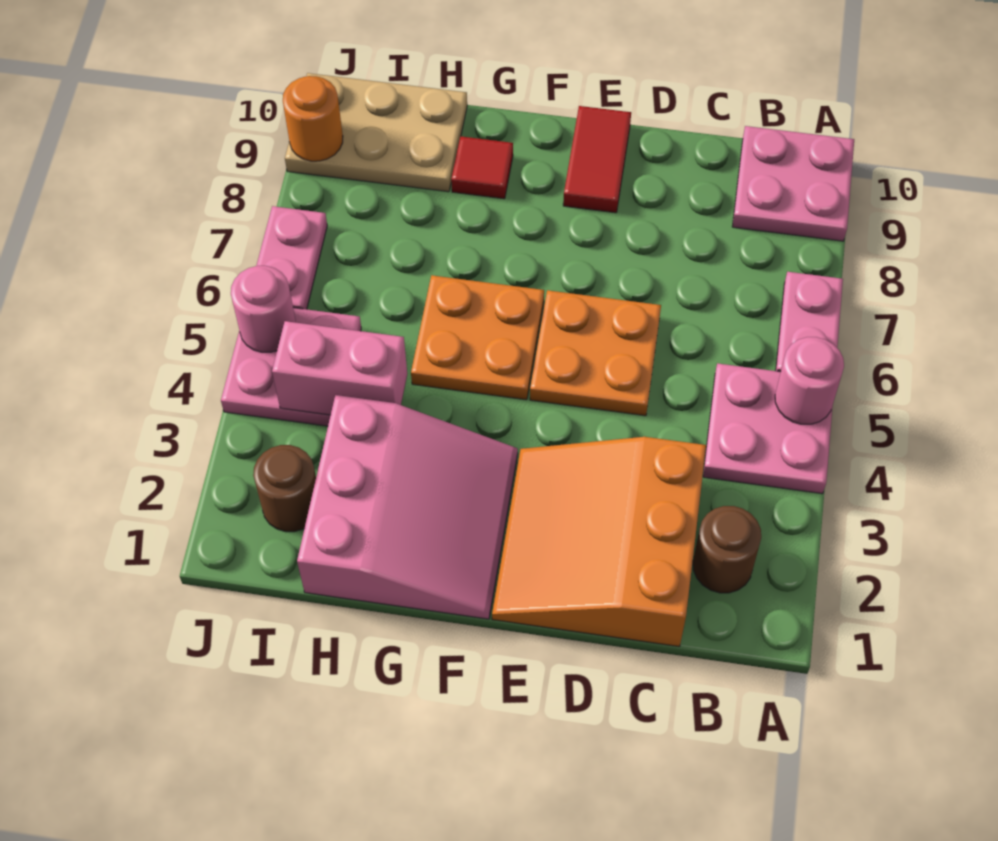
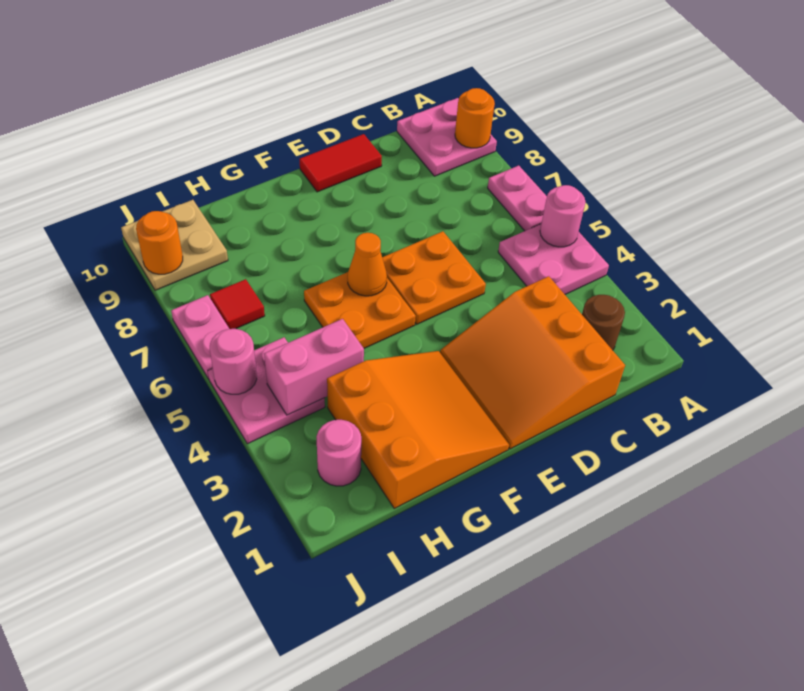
none -> orange round brick A9 level 2
red tile E9:E10 level 1 -> red tile D10:E10 level 1
pink slope F1:H3 level 1 top H -> orange slope F1:H3 level 1 top H
none -> orange cone F6 level 2
red tile G9 level 1 -> red tile I7 level 1
tan plate H9:J10 level 1 -> tan plate I9:J10 level 1
brown round brick I2 level 1 -> pink round brick I2 level 1

